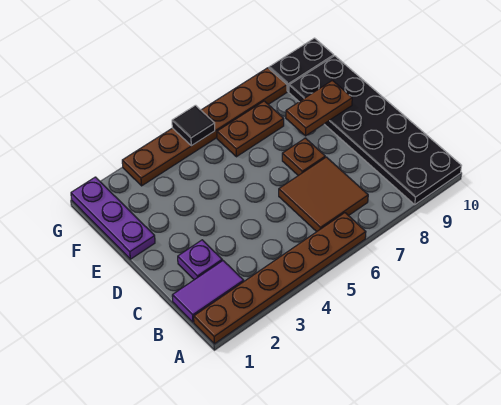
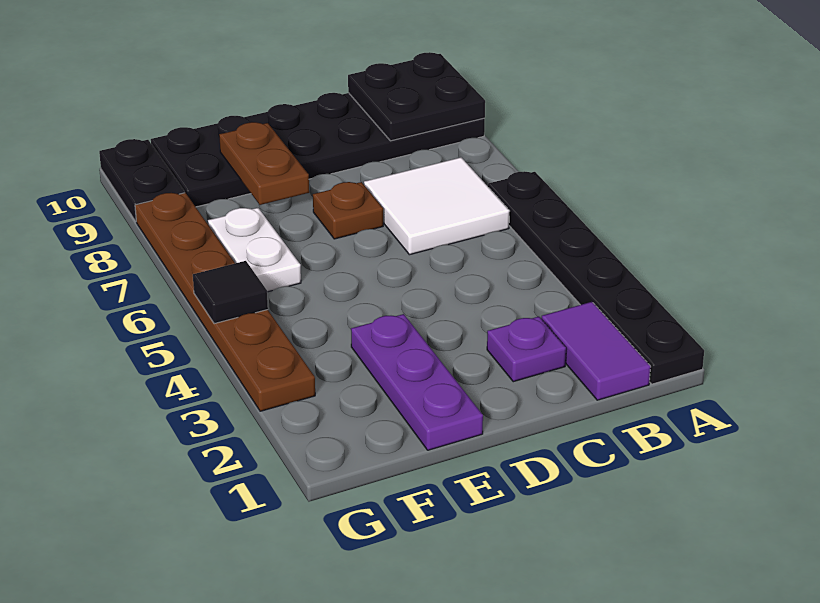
brown plate A1:A6 level 1 -> black plate A1:A6 level 1
none -> black plate A9:B10 level 2
brown tile B6:C7 level 1 -> white tile B6:C7 level 1
purple plate E1:G1 level 1 -> purple plate E1:E3 level 1
brown plate F6:F7 level 1 -> white plate F6:F7 level 1

